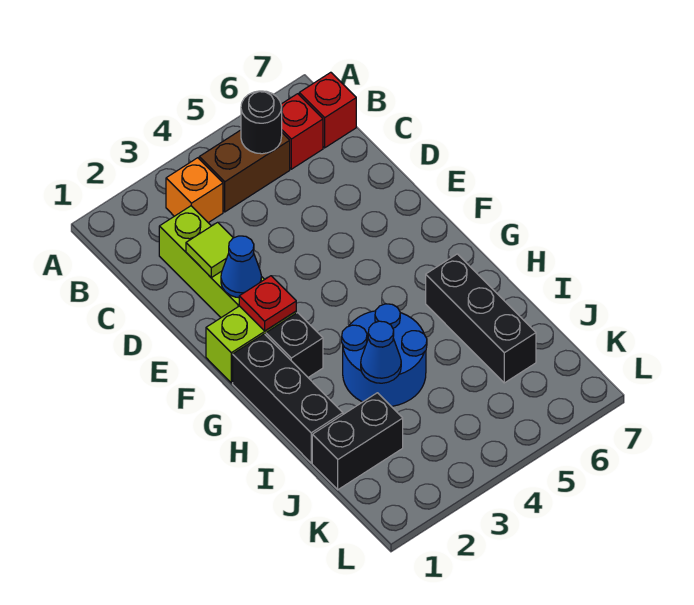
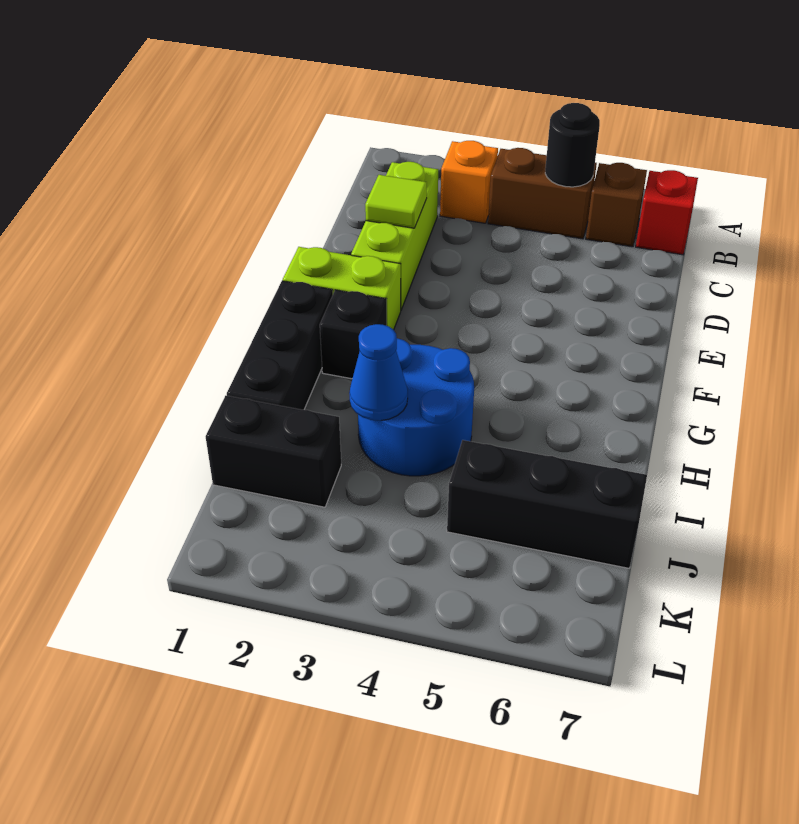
red brick B6 level 1 -> brown brick B6 level 1
blue cone E2 level 2 -> none
red plate F2 level 2 -> none
black brick H6:J6 level 1 -> black brick J5:J7 level 1

